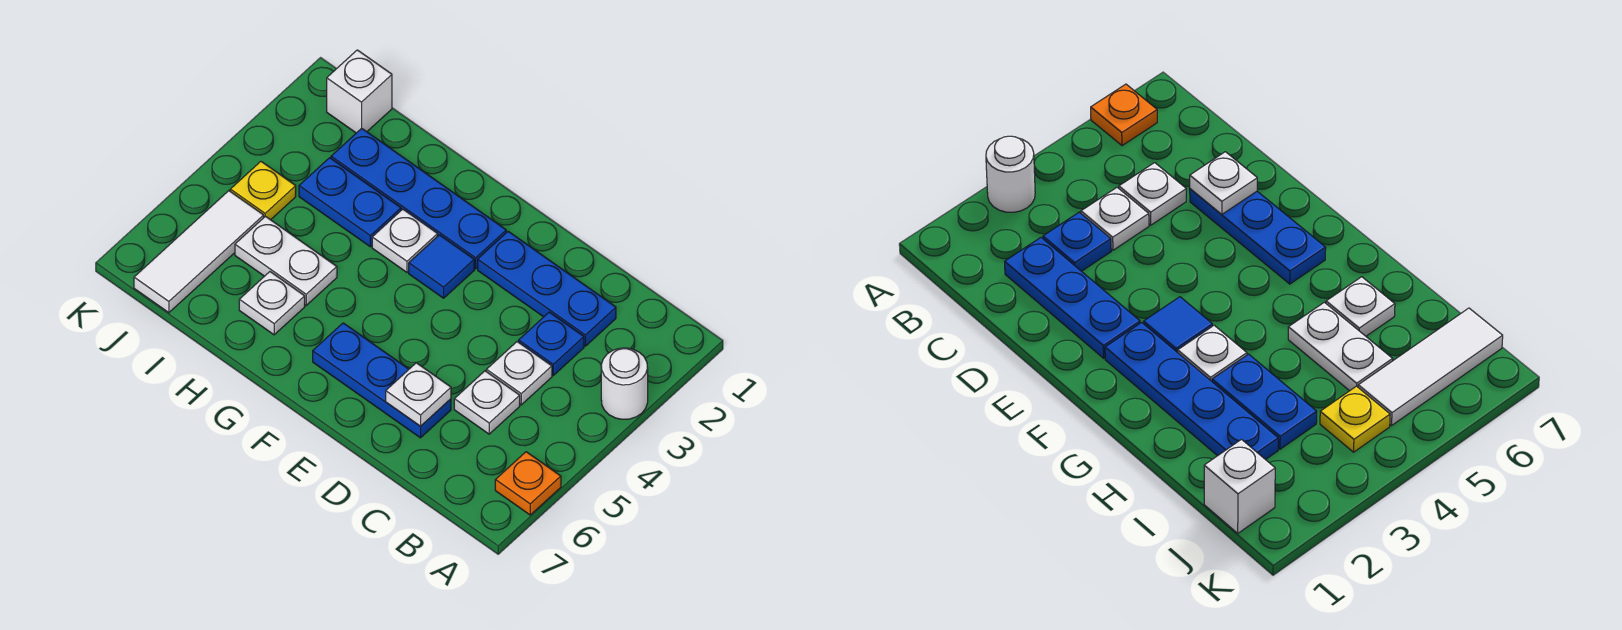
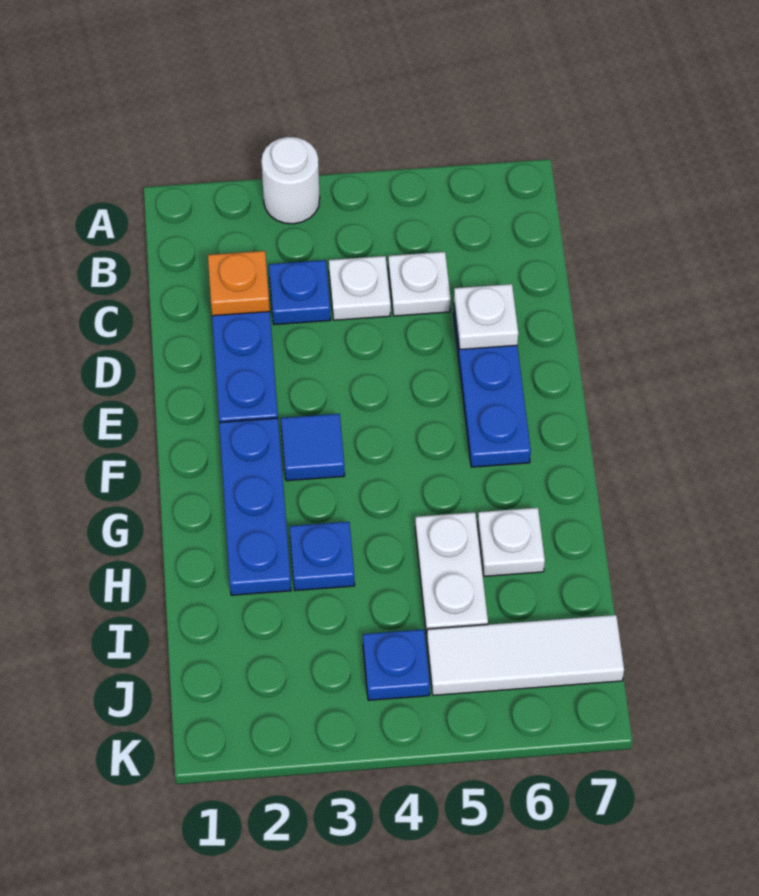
orange plate A6 level 1 -> orange plate C2 level 2
blue plate F2:I2 level 1 -> blue plate F2:H2 level 1
white plate G3 level 1 -> none
blue plate H3:I3 level 1 -> blue plate H3 level 1
white brick J1 level 1 -> none
yellow plate J4 level 1 -> blue plate J4 level 1

